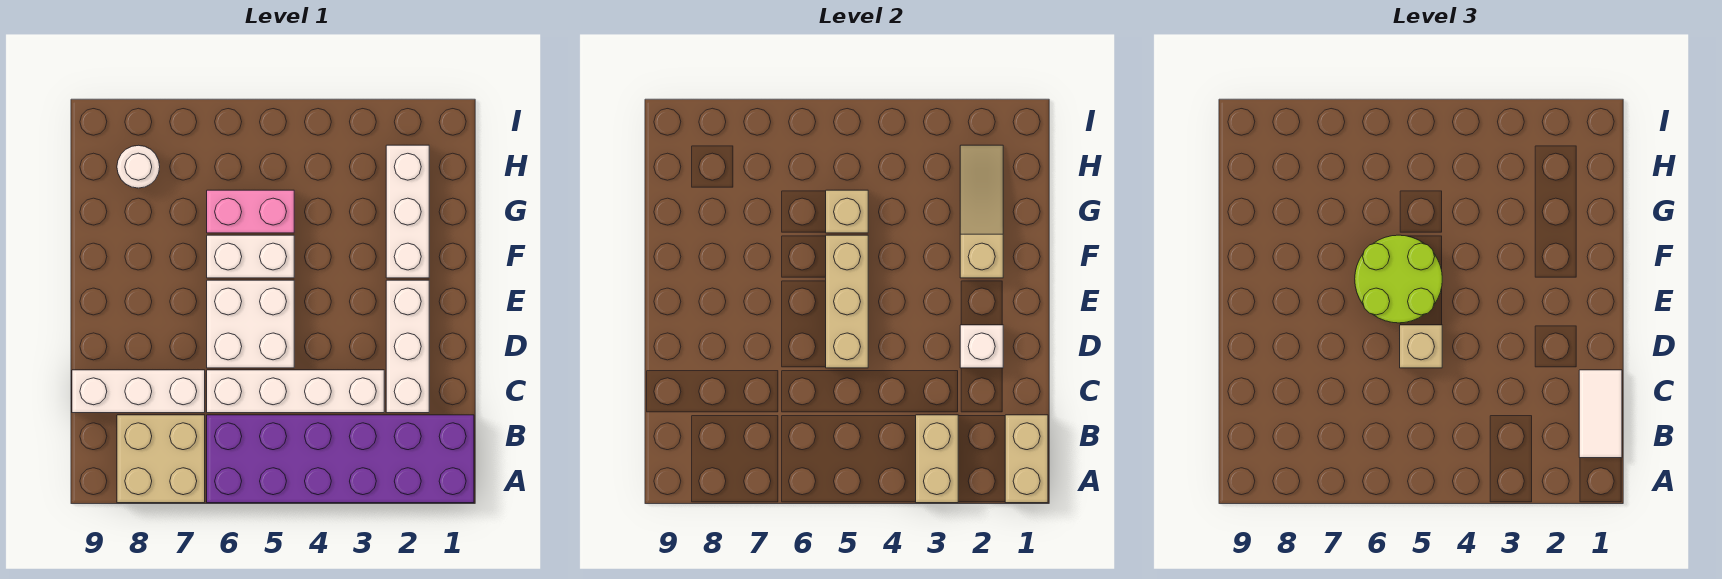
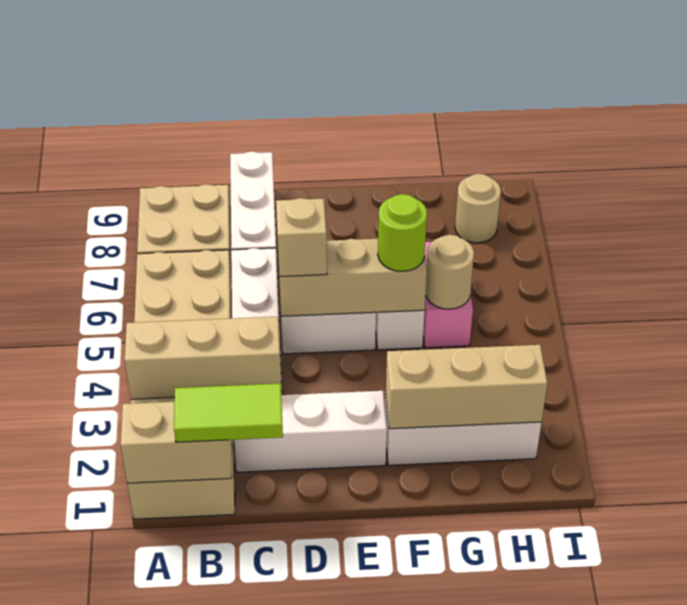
purple brick A1:B6 level 1 -> tan brick A1:B6 level 1
tan brick A3:B3 level 2 -> tan brick A3:C3 level 2
white tile B1:C1 level 3 -> lime tile B1:C1 level 3
white brick D2 level 2 -> none
lime round brick E5:F6 level 3 -> lime round brick F5 level 3
tan slope F2:H2 level 2 top F -> tan brick F2:H2 level 2
tan brick G5 level 2 -> tan round brick G5 level 2
white round brick H8 level 1 -> tan round brick H8 level 1

